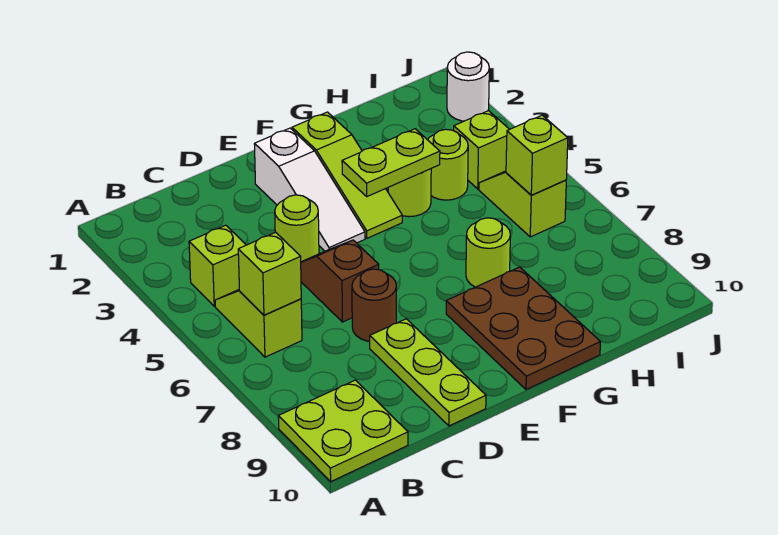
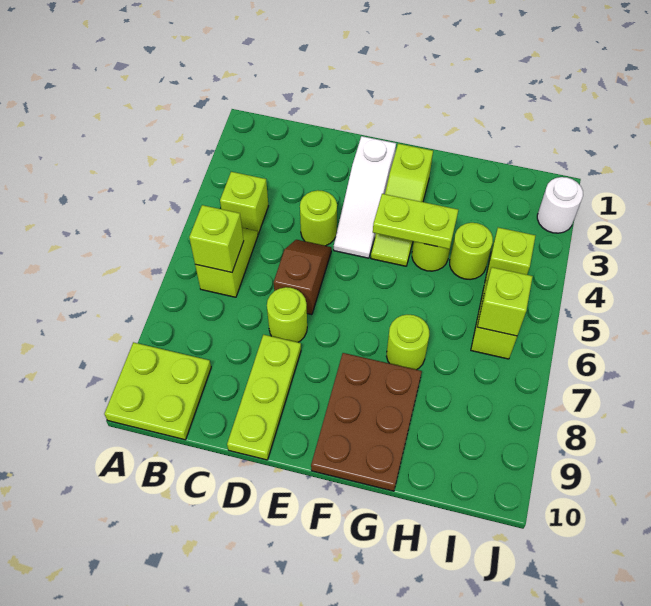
brown round brick D7 level 1 -> lime round brick D7 level 1

